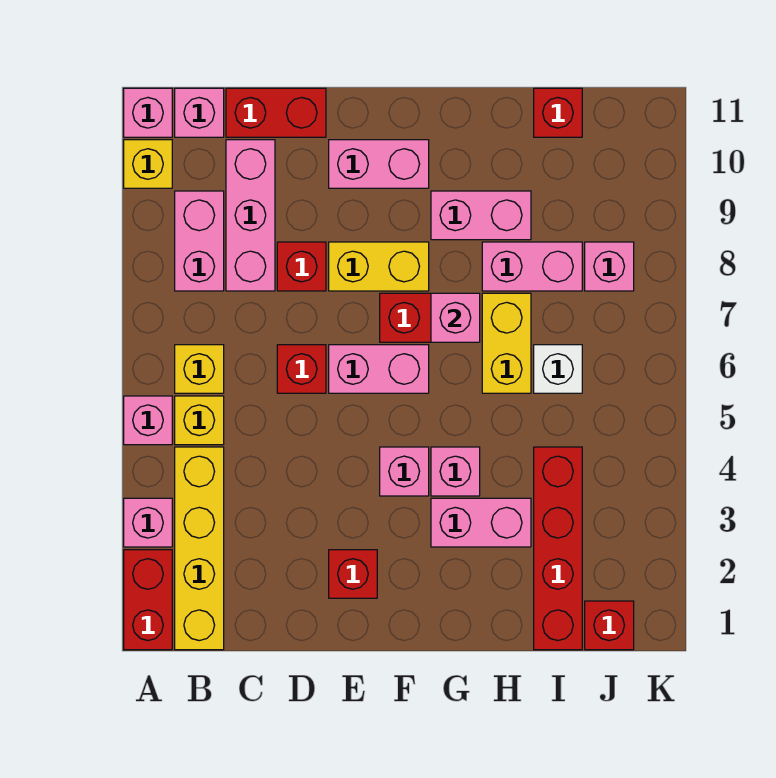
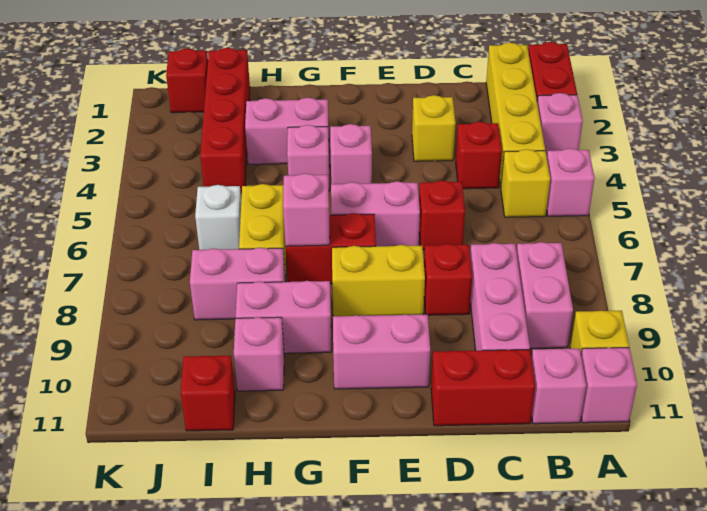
yellow brick B6 level 1 -> yellow brick D3 level 1
red brick E2 level 1 -> red brick C4 level 1
pink brick J8 level 1 -> pink brick H10 level 1

